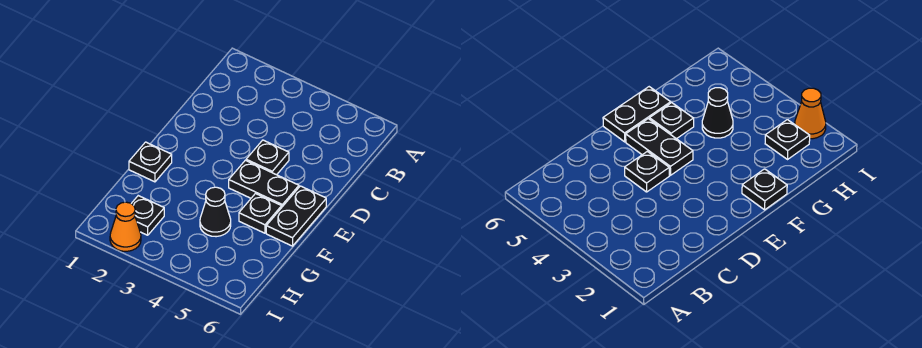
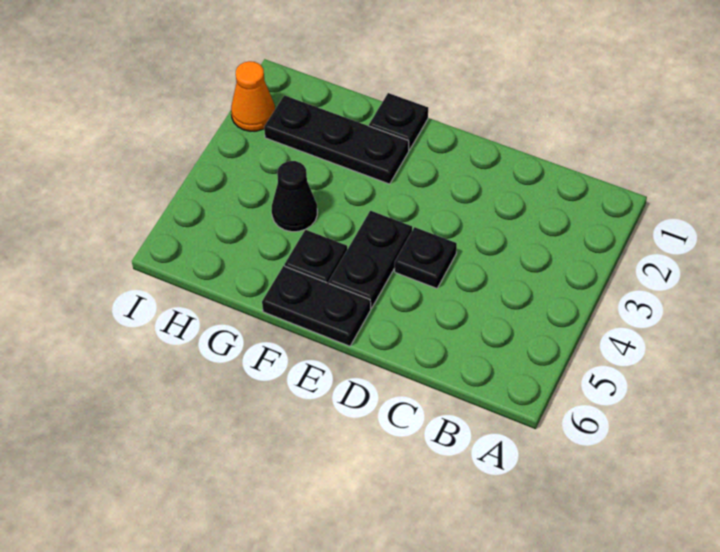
black plate H2 level 1 -> black plate F2:H2 level 1

